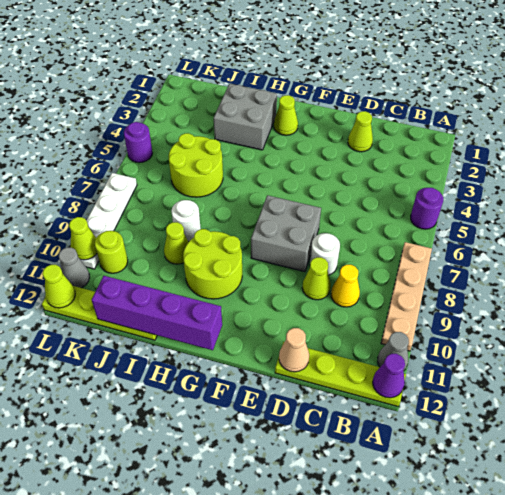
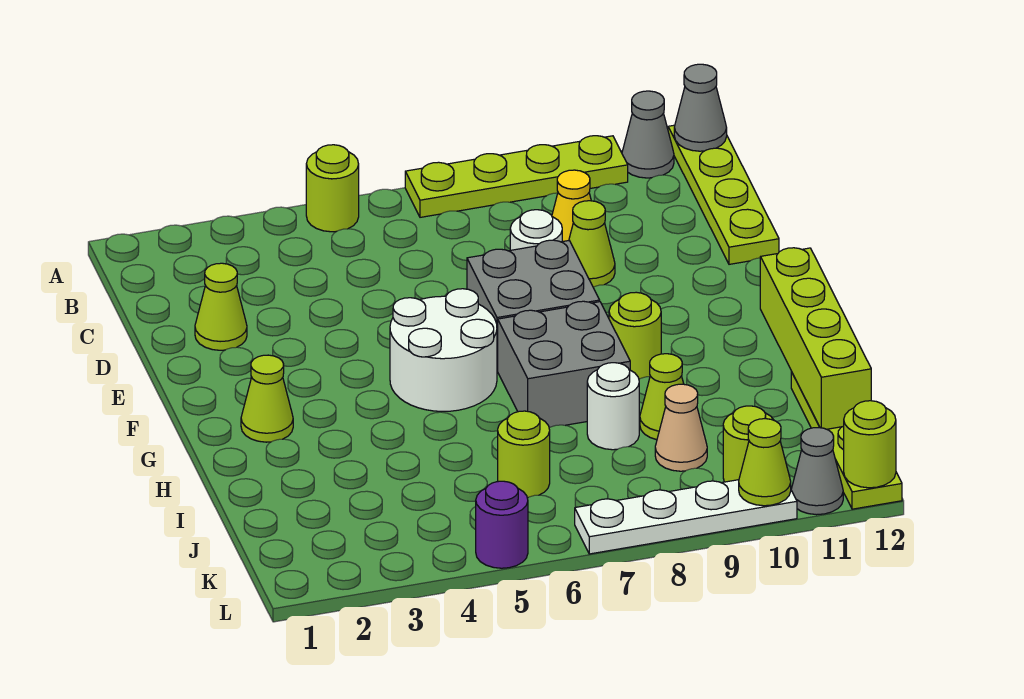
purple round brick A5 level 1 -> lime round brick A5 level 1
tan plate A7:A10 level 1 -> lime plate A7:A10 level 1
purple cone A12 level 2 -> grey cone A12 level 2
tan cone D12 level 2 -> tan cone J9 level 1
none -> white round brick F5:G6 level 1
lime round brick G9:H10 level 1 -> lime round brick G9 level 1
purple brick G12:J12 level 2 -> lime brick G12:J12 level 2
grey brick H2:I3 level 1 -> grey brick G7:H8 level 1
lime round brick I5:J6 level 1 -> lime round brick J6 level 1
lime cone L12 level 2 -> lime round brick L12 level 2

